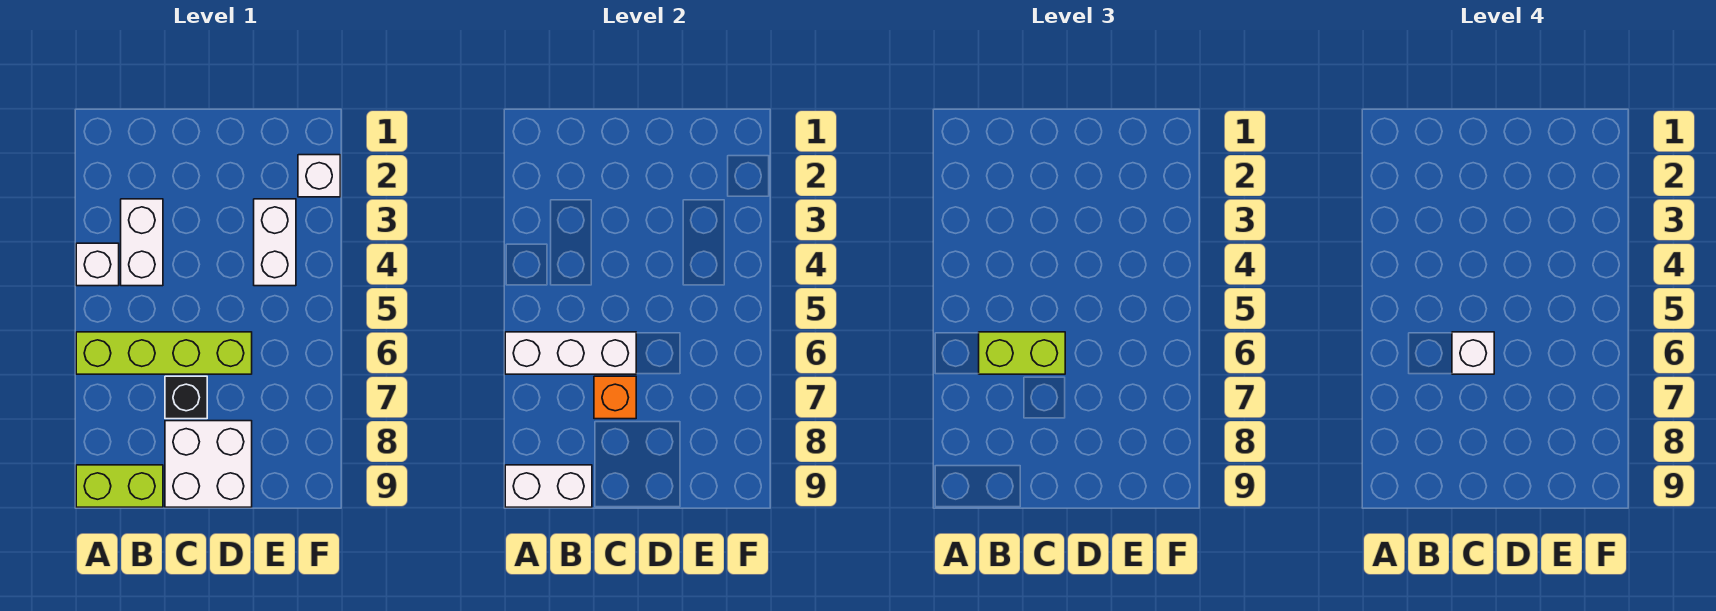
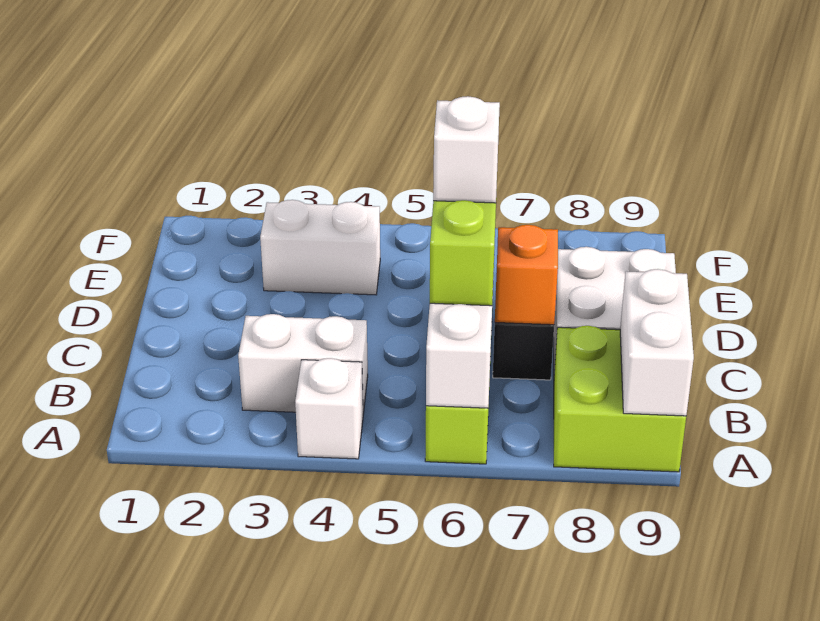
lime brick A9:B9 level 1 -> lime brick A8:B9 level 1
white brick F2 level 1 -> none

